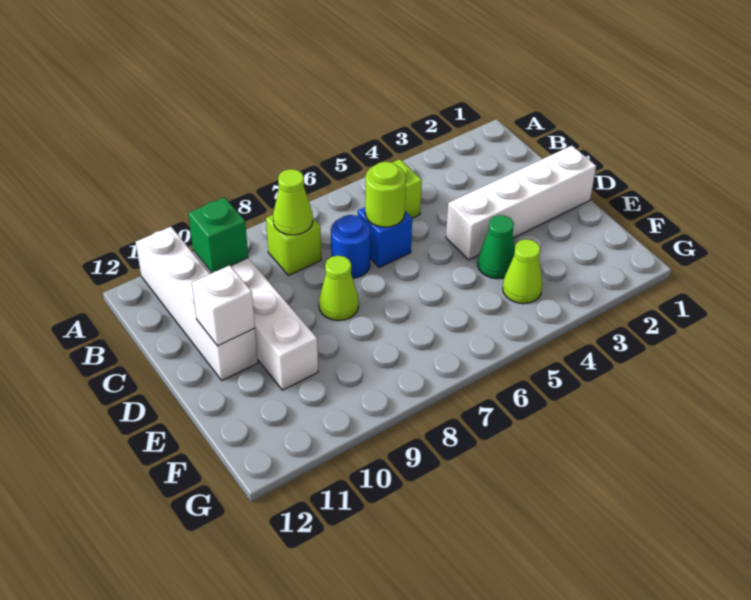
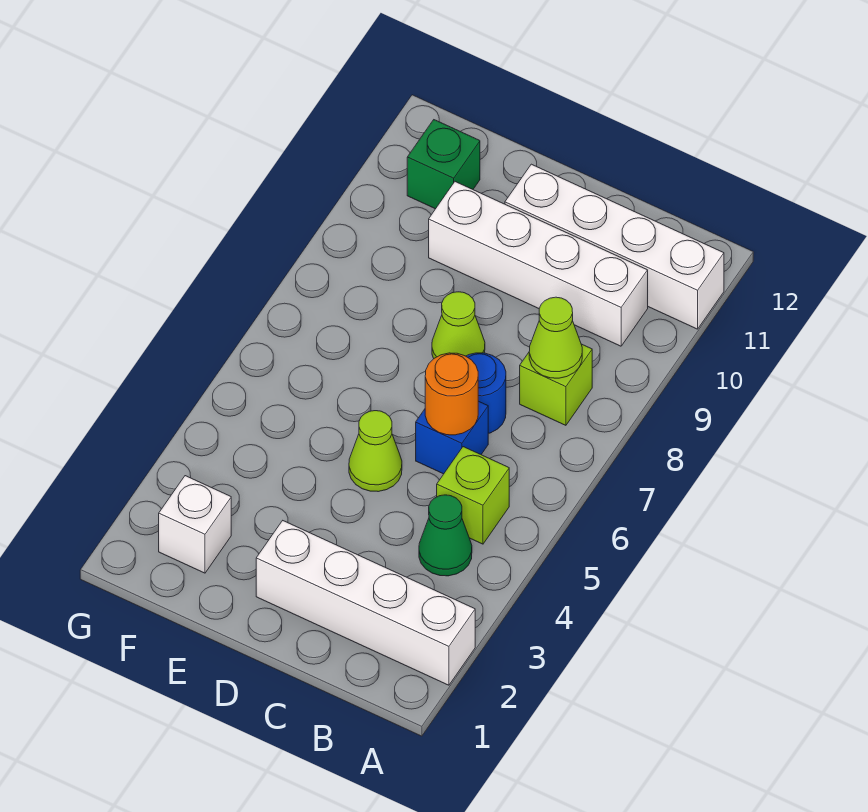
green brick B10 level 2 -> green brick F11 level 1
lime round brick C6 level 2 -> orange round brick C6 level 2
white brick D1:D4 level 1 -> white brick A2:D2 level 1
white brick D11 level 2 -> white brick F2 level 1
green cone E4 level 1 -> green cone B4 level 1
lime cone F4 level 1 -> lime cone D5 level 1

